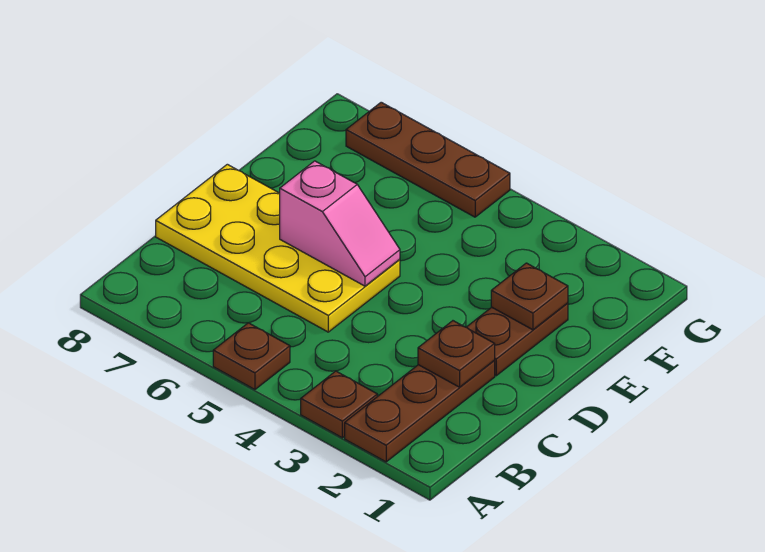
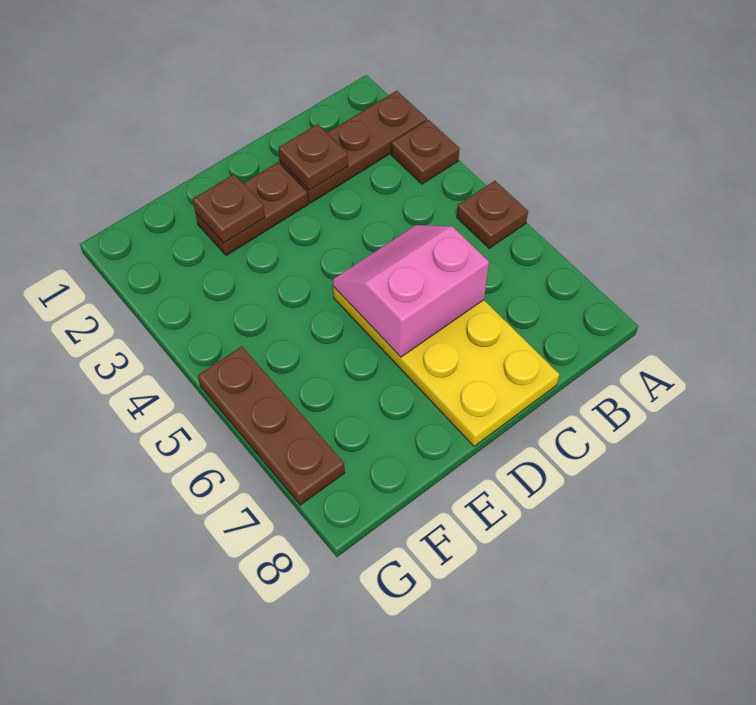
pink slope D5:D6 level 2 top 6 -> pink slope C5:D6 level 2 top 6

